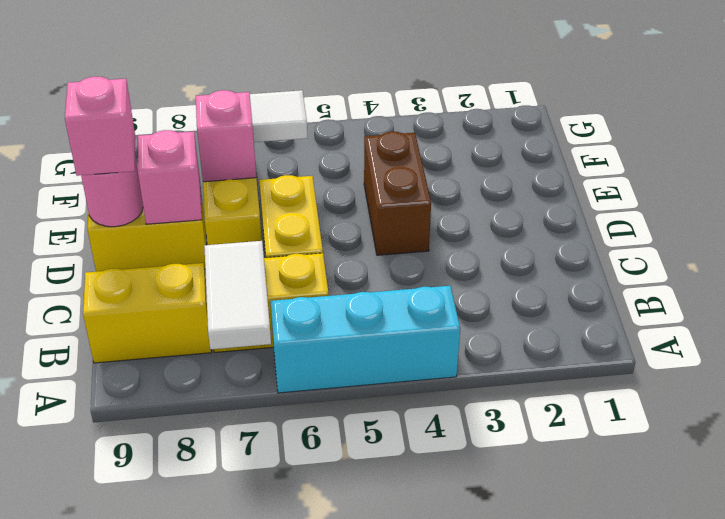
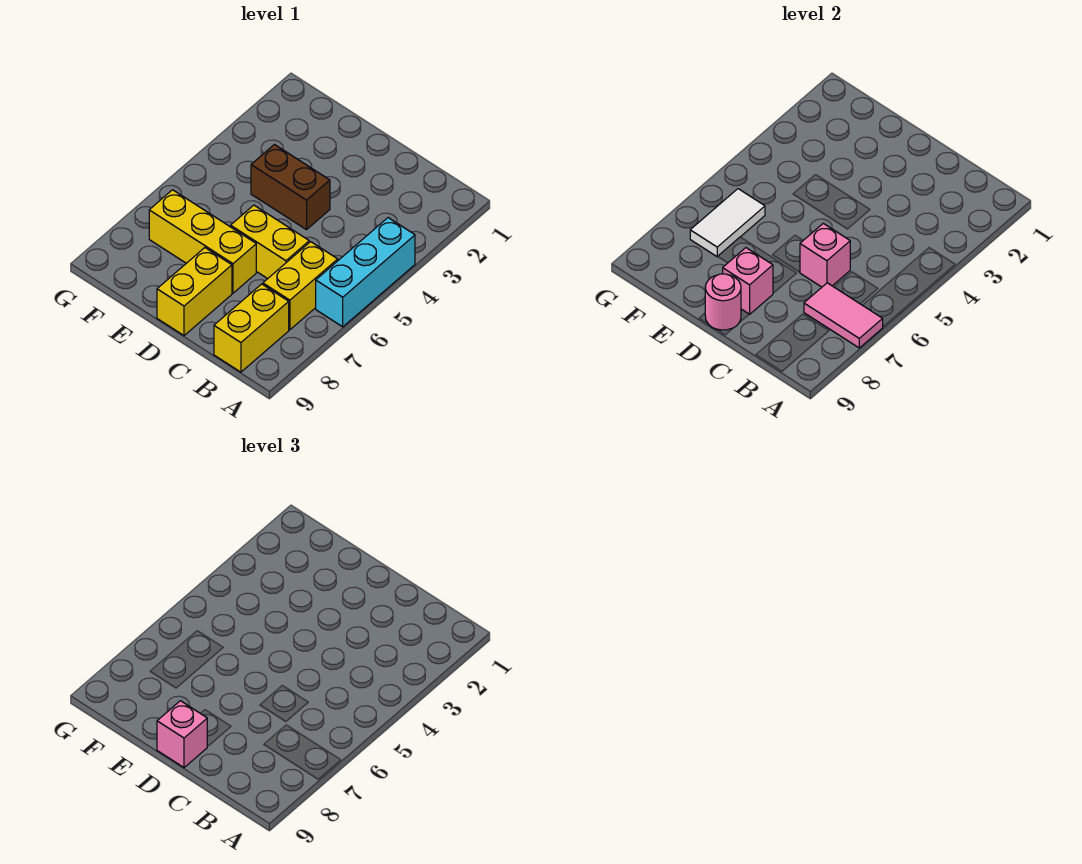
white tile A7:B7 level 2 -> pink tile A7:B7 level 2
pink brick E7 level 2 -> pink brick C6 level 2

